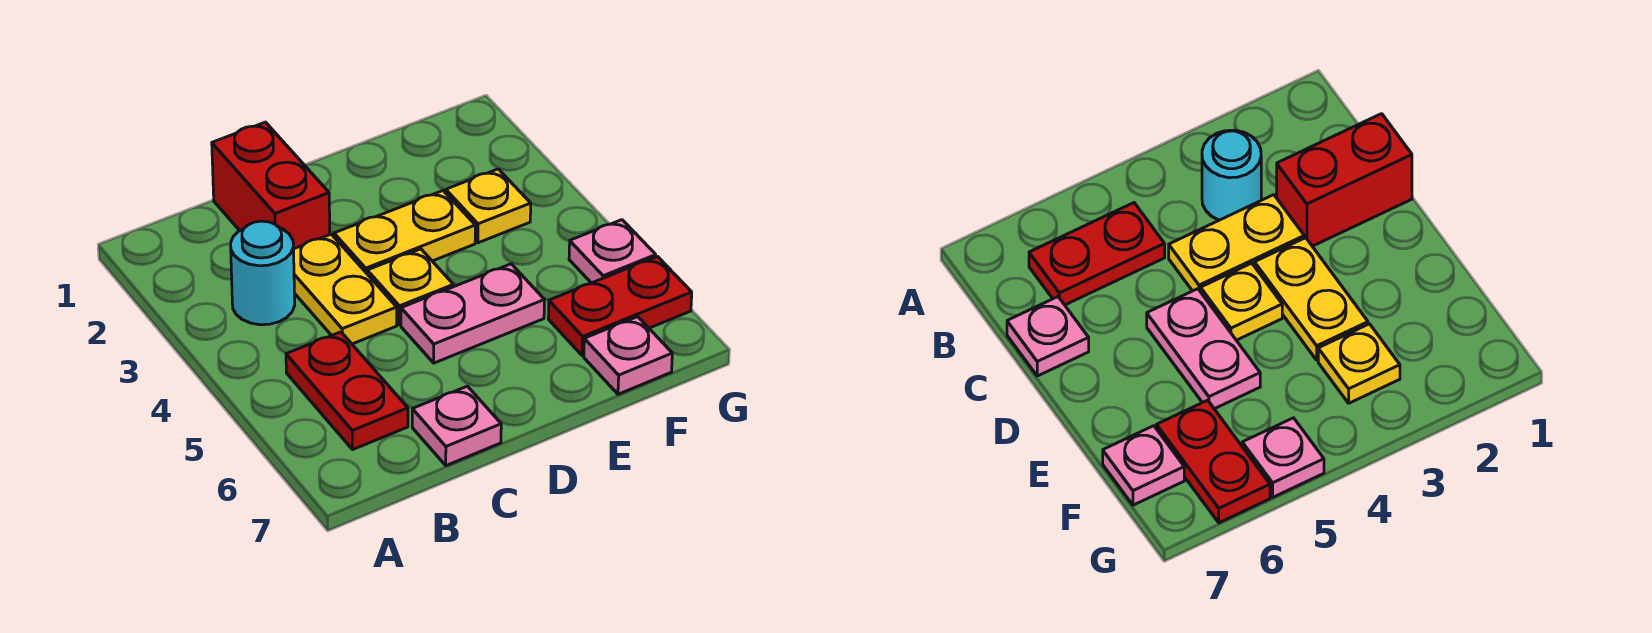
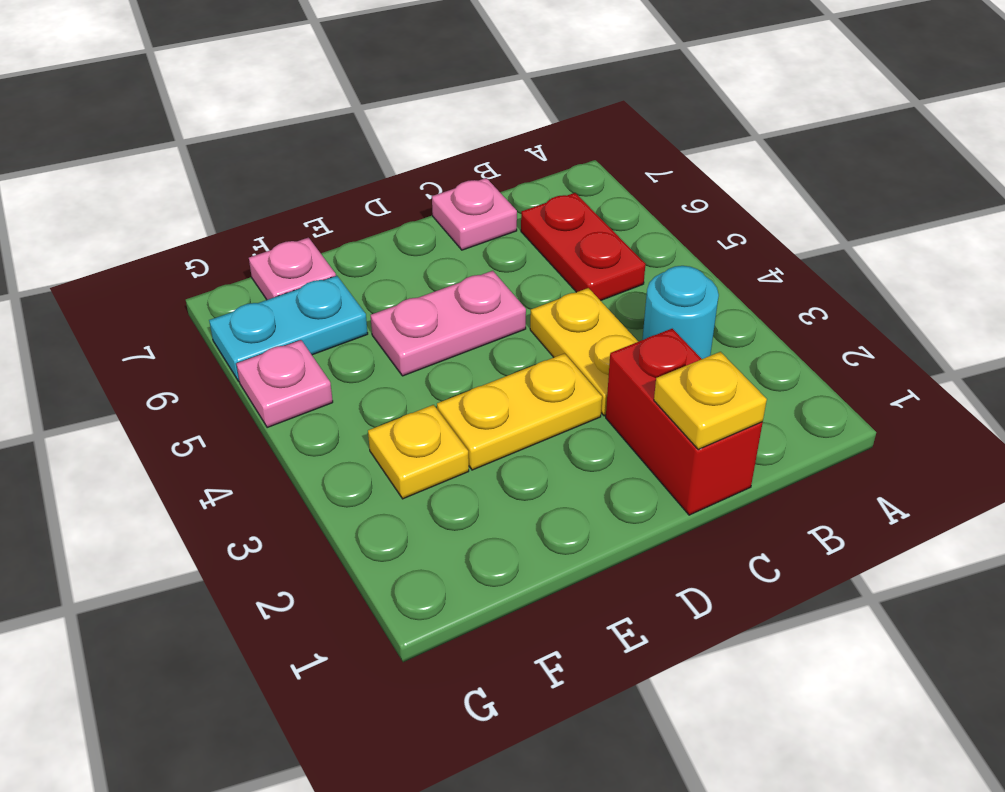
yellow plate D4 level 1 -> yellow plate C1 level 2
red plate F6:G6 level 1 -> cyan plate F6:G6 level 1

